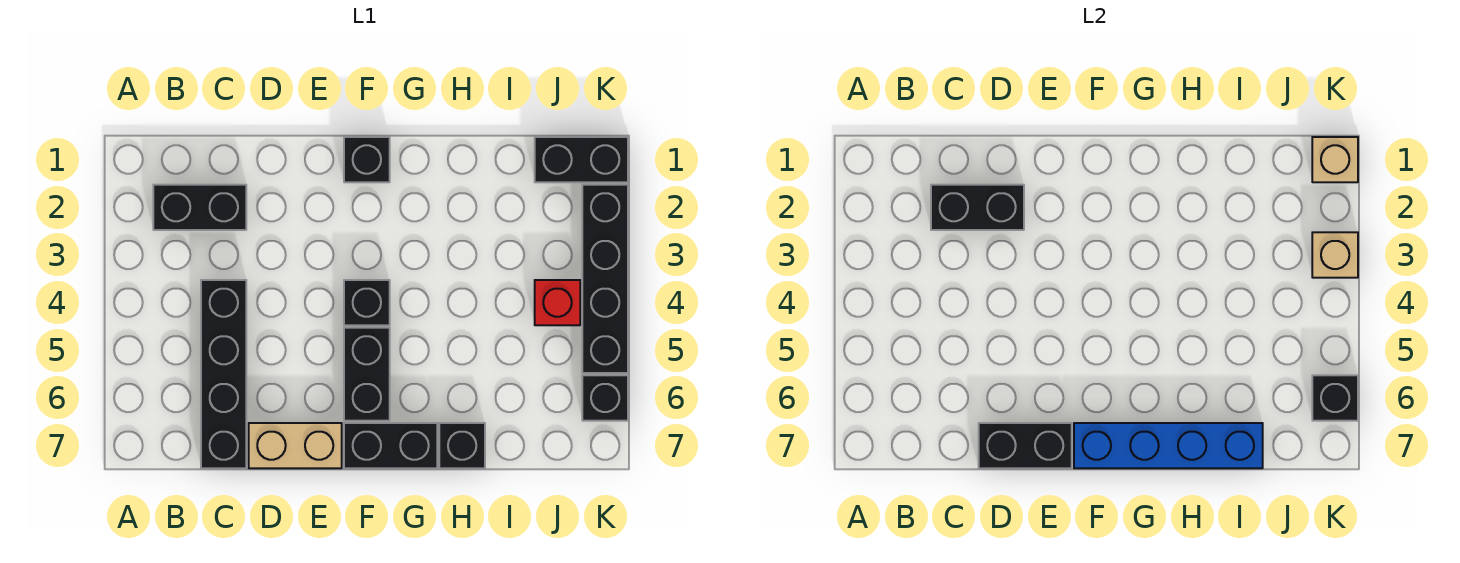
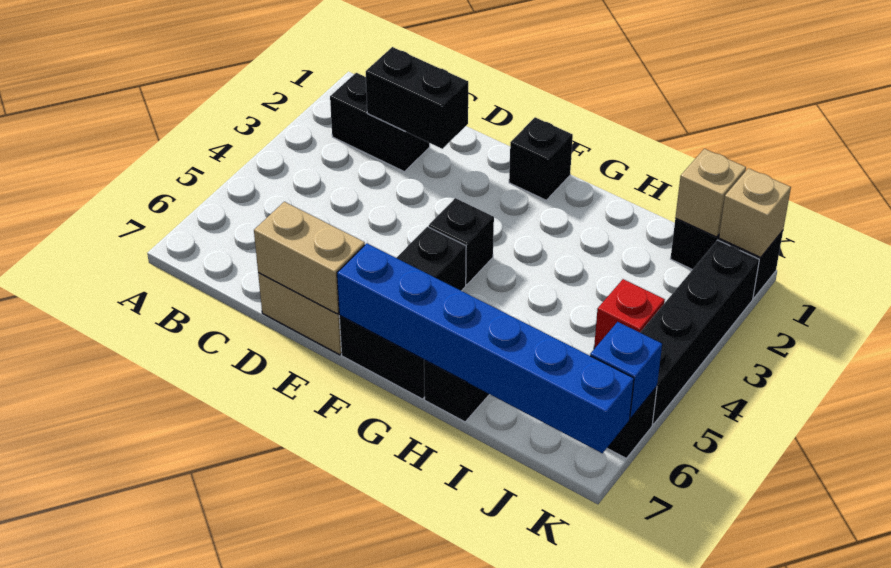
black brick C4:C7 level 1 -> none
black brick D7:E7 level 2 -> tan brick D7:E7 level 2
blue brick F7:I7 level 2 -> blue brick F7:K7 level 2
tan brick K3 level 2 -> tan brick J1 level 2
black brick K6 level 2 -> blue brick K6 level 2

